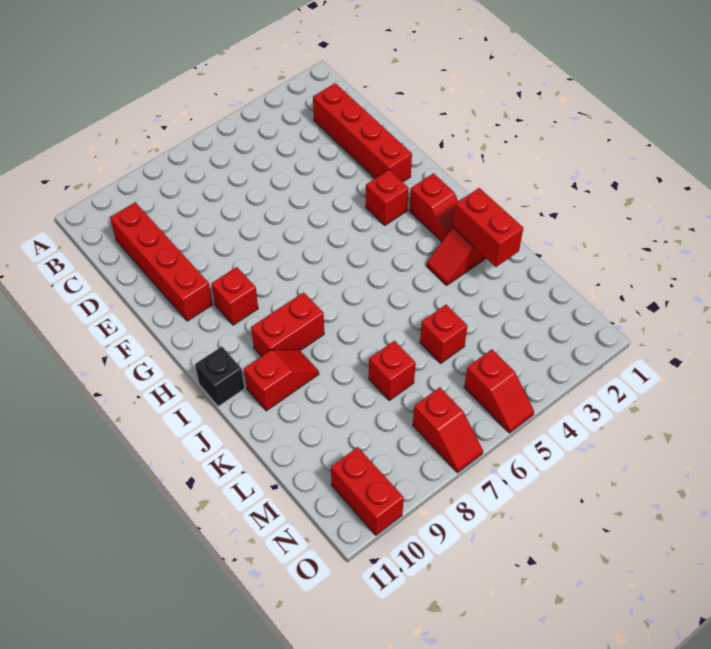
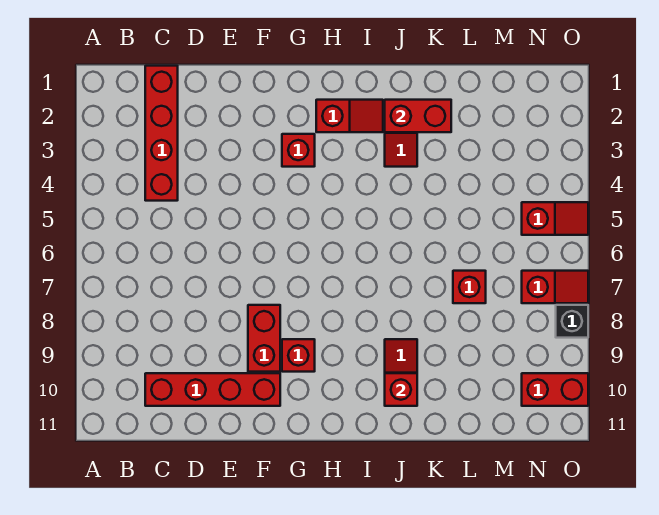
red brick C2:F2 level 1 -> red brick C1:C4 level 1
red brick I8:I9 level 1 -> red brick F8:F9 level 1
black brick I11 level 1 -> black brick O8 level 1
red brick L5 level 1 -> red brick J10 level 2

